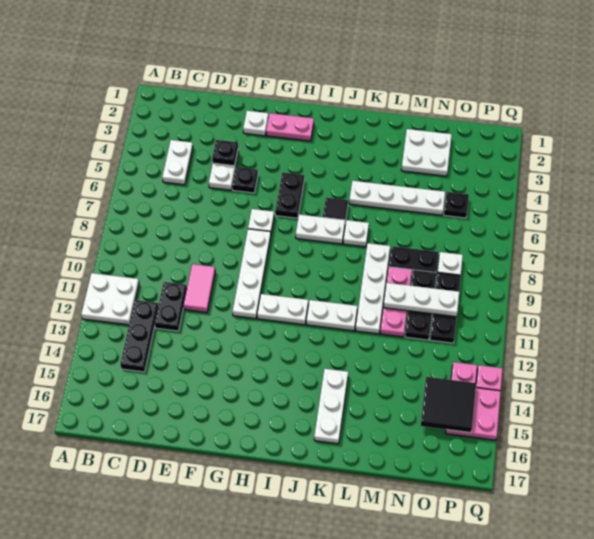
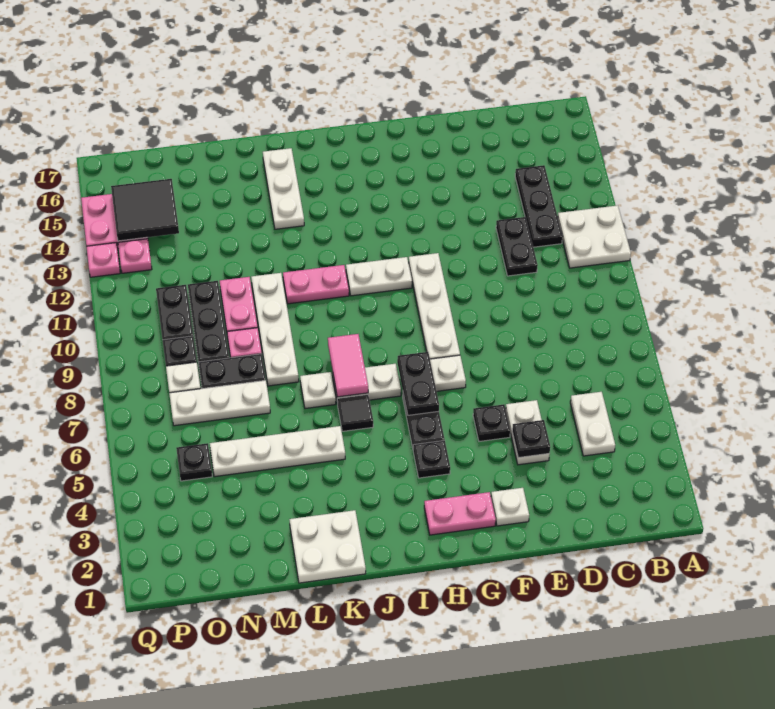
pink tile E10:E11 level 1 -> pink tile J7:J8 level 2
none -> black plate H4 level 1
none -> black plate H6:H7 level 2
white plate J11:K11 level 1 -> pink plate J11:K11 level 1
white plate M2:N3 level 1 -> white plate K1:L2 level 1
white plate M10:O10 level 2 -> white plate M7:O7 level 1

